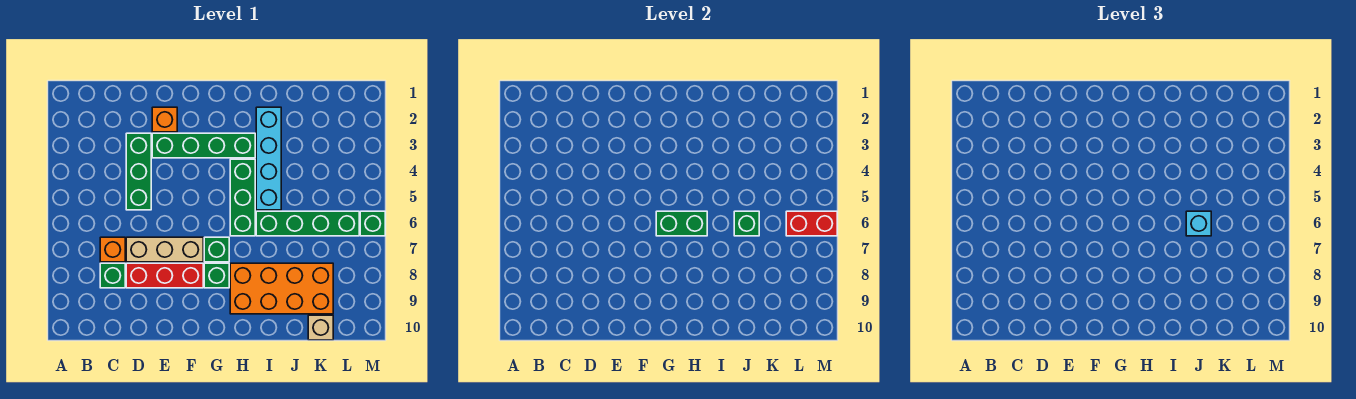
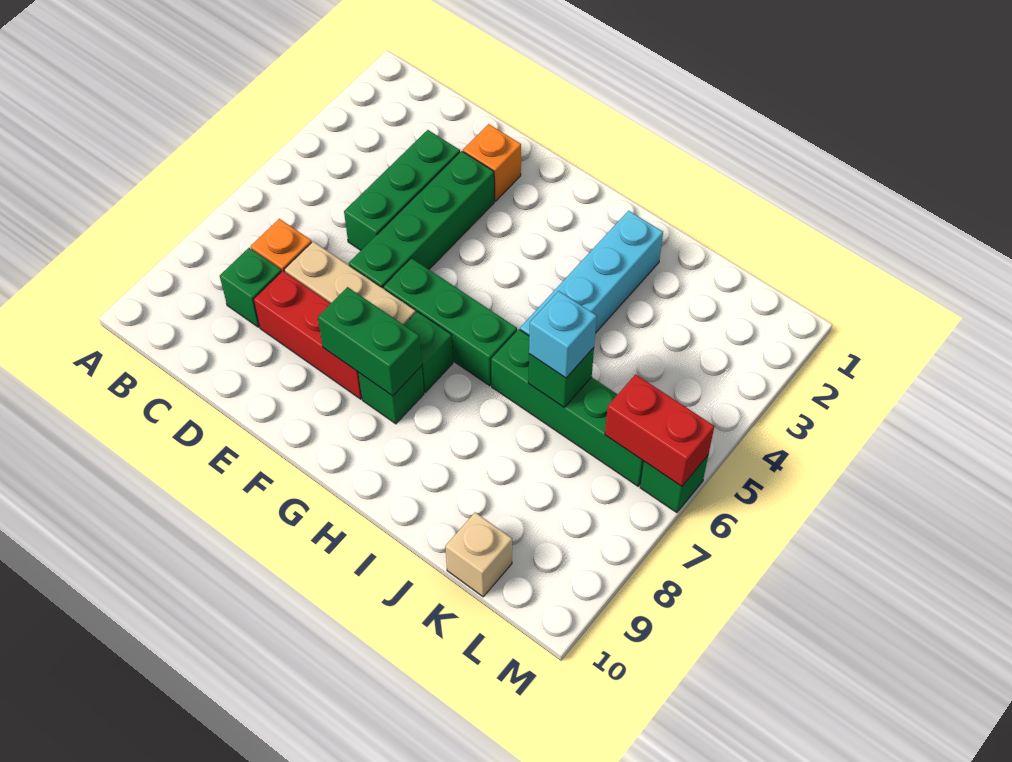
green brick E3:H3 level 1 -> green brick E3:E6 level 1
green brick G6:H6 level 2 -> green brick F8:G8 level 2
green brick H4:H6 level 1 -> green brick F6:H6 level 1
orange brick H8:K9 level 1 -> none

